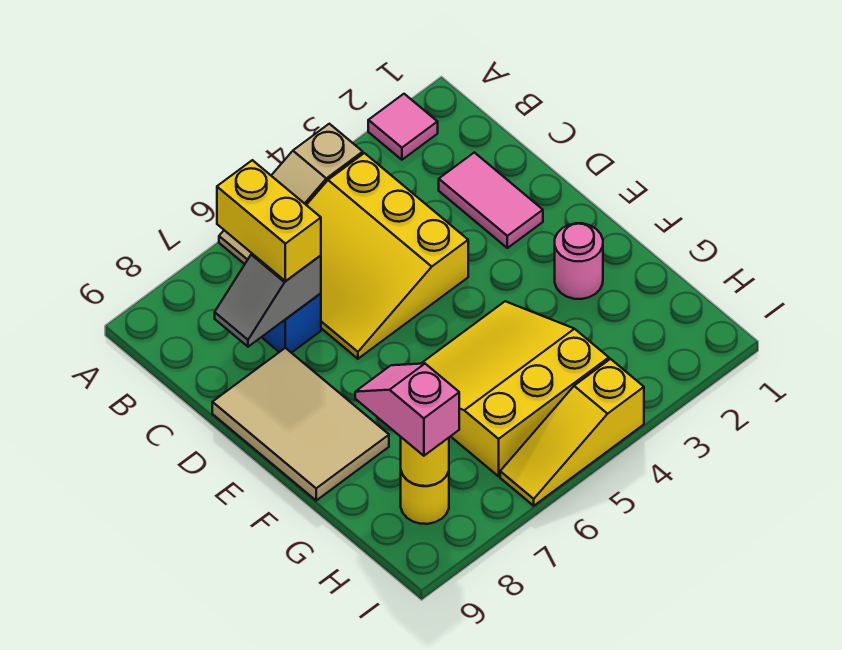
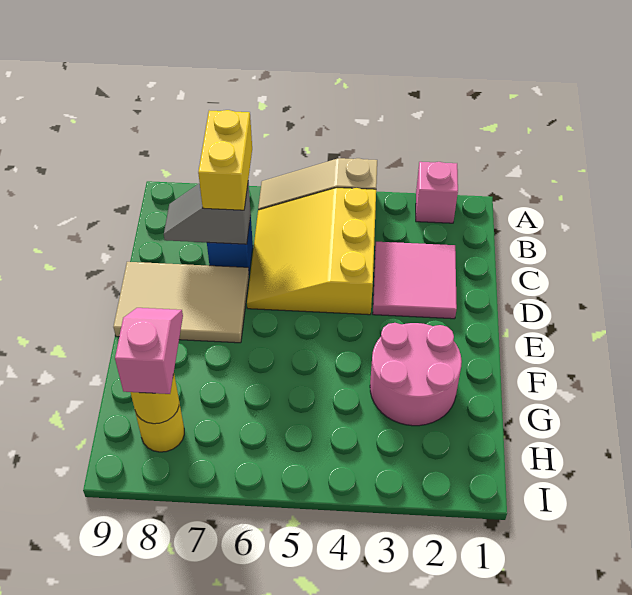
pink tile A2 level 1 -> pink brick A2 level 1
pink tile C2:D2 level 1 -> pink tile C2:D3 level 1
tan tile D8:F9 level 1 -> tan tile D7:E9 level 1
pink round brick F2 level 1 -> pink round brick F2:G3 level 1
yellow slope F4:H6 level 1 top H -> none
yellow slope I4:I6 level 1 top 4 -> none

